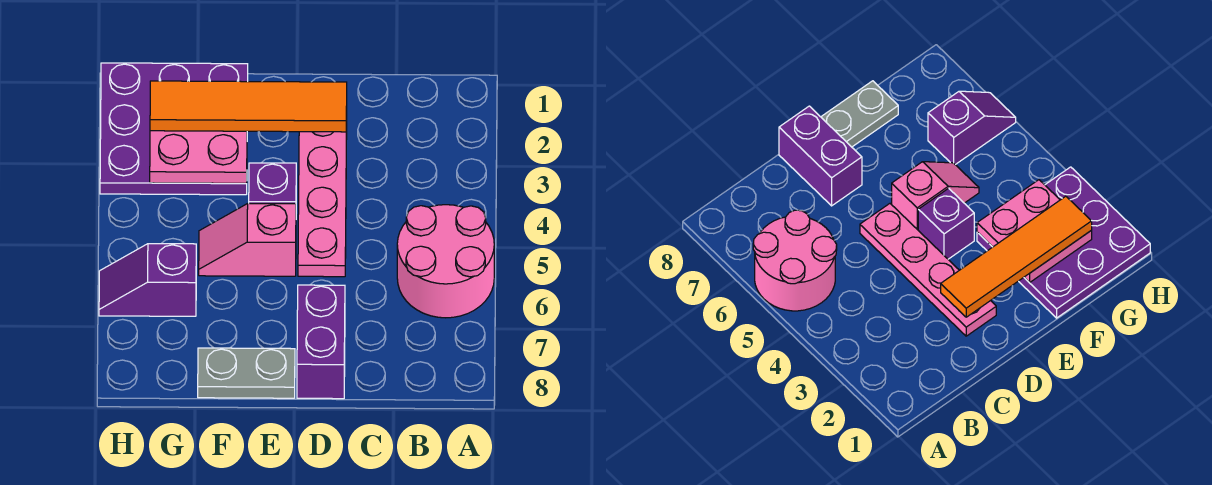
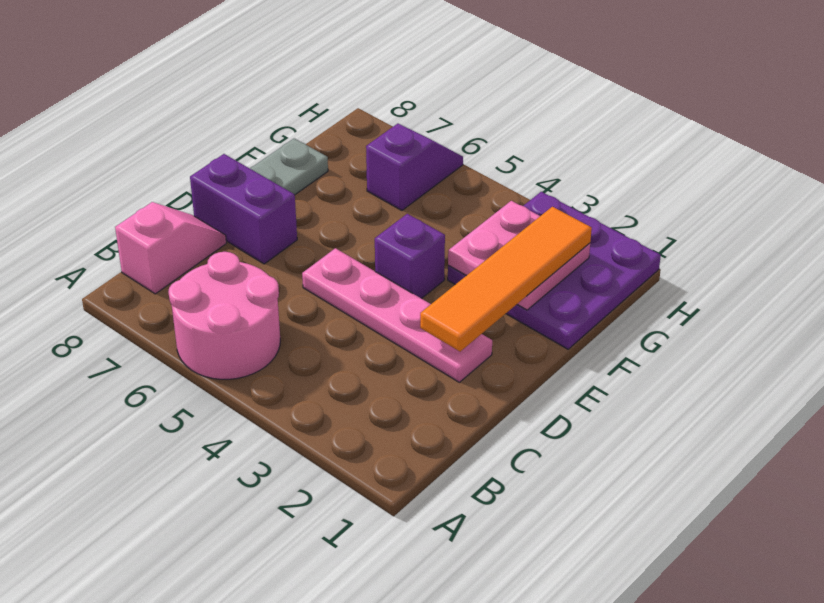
pink slope E5:F5 level 1 top E -> pink slope B8:C8 level 1 top B

